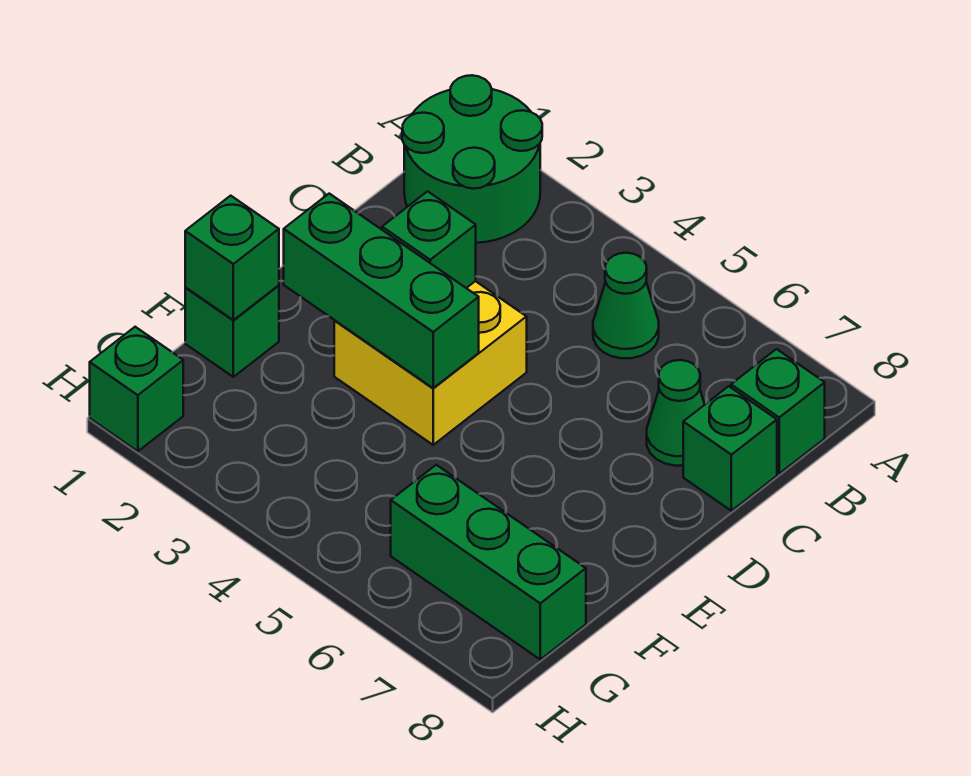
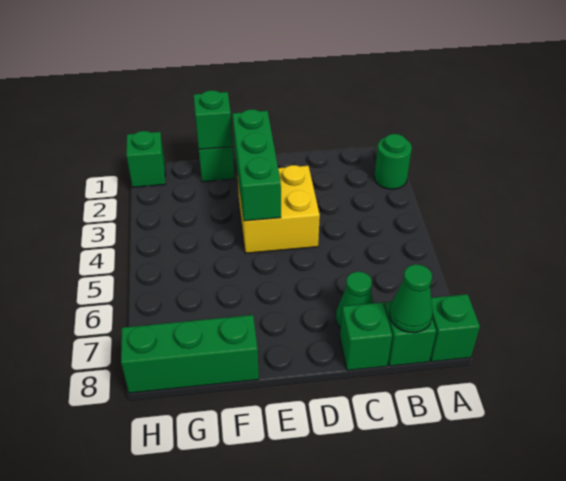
green round brick A1:B2 level 1 -> green round brick A2 level 1
green cone B5 level 1 -> green cone B8 level 2
green brick D3 level 2 -> green brick A8 level 1
green brick G6:G8 level 1 -> green brick F8:H8 level 1

